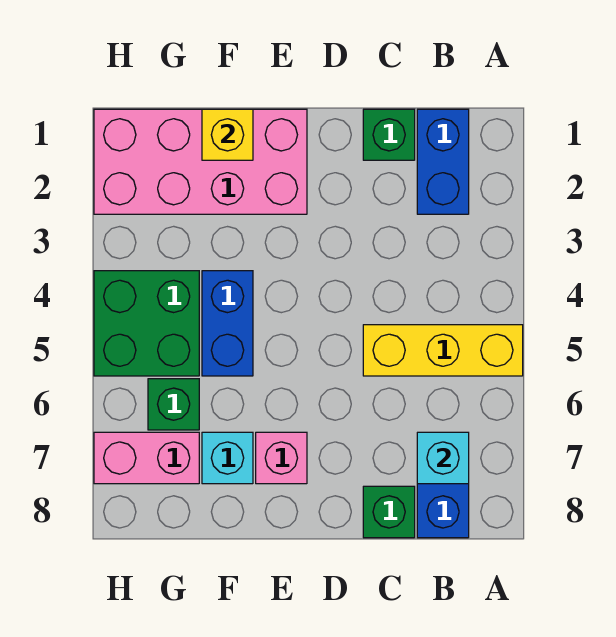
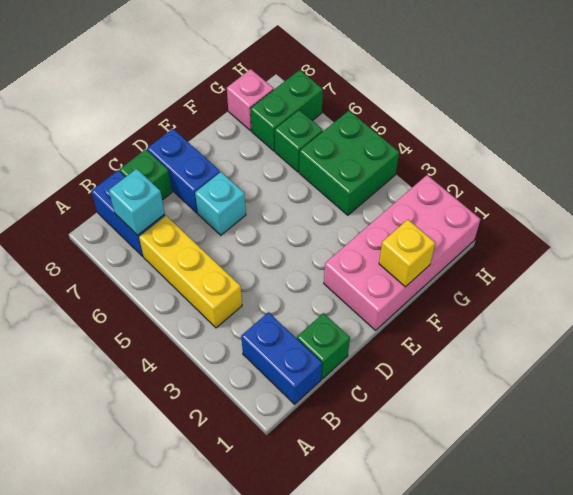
yellow brick A5:C5 level 1 -> yellow brick B4:B6 level 1
pink brick E7 level 1 -> pink brick G8 level 1
blue brick F4:F5 level 1 -> blue brick D7:D8 level 1
cyan brick F7 level 1 -> cyan brick D6 level 1
pink brick G7:H7 level 1 -> green brick G7:H7 level 1

